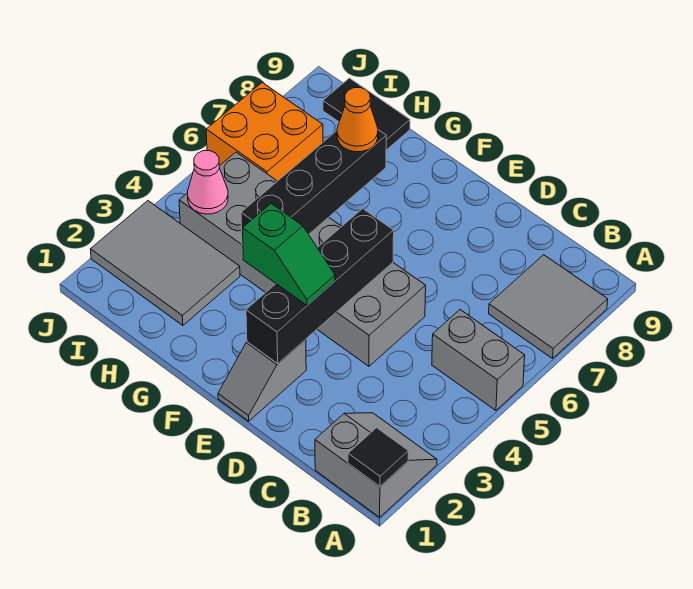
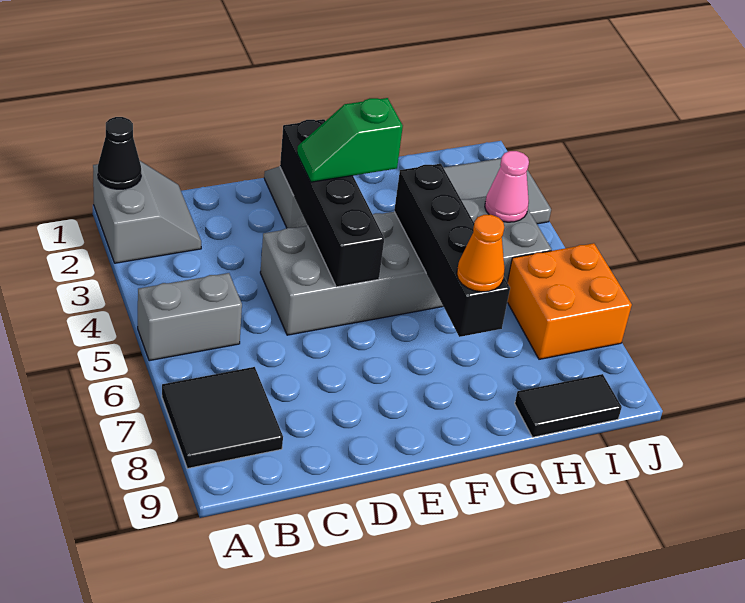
grey slope A1:B2 level 1 top 1 -> grey slope A1:B2 level 1 top A
black tile A1 level 2 -> black cone A1 level 2
grey tile A7:B8 level 1 -> black tile A7:B8 level 1

